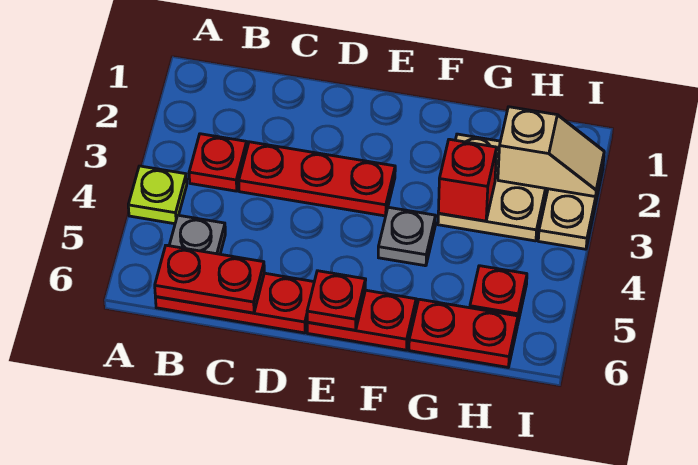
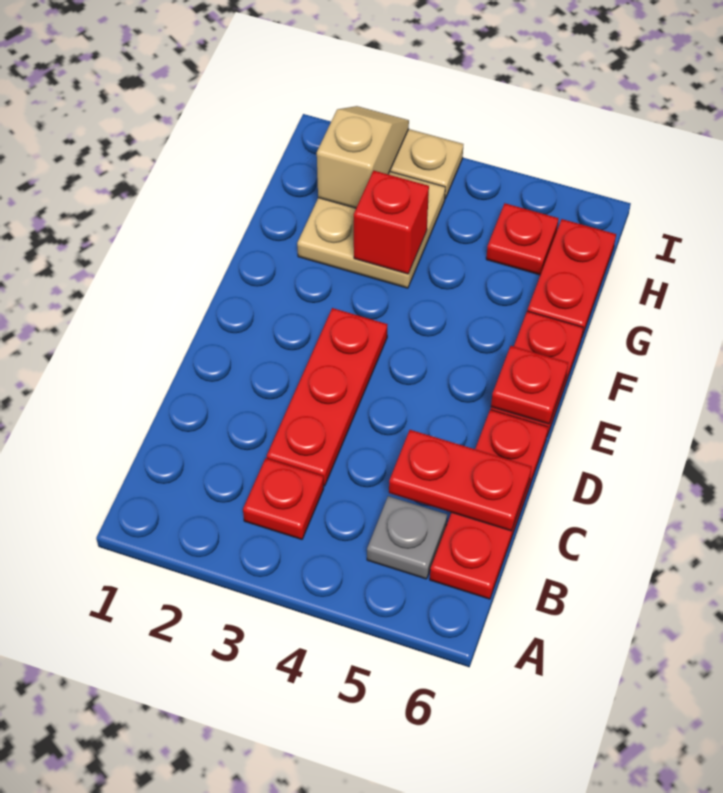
lime plate A4 level 1 -> none
red plate B6:C6 level 2 -> red plate C5:C6 level 2
grey plate F4 level 1 -> none

